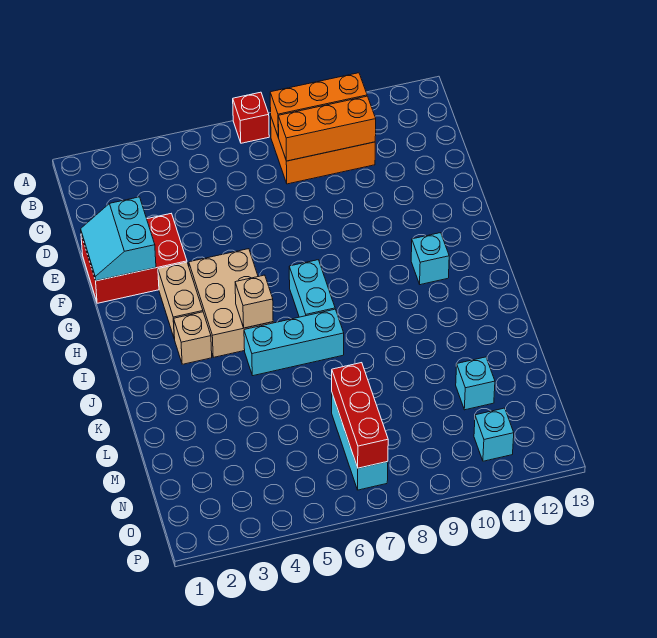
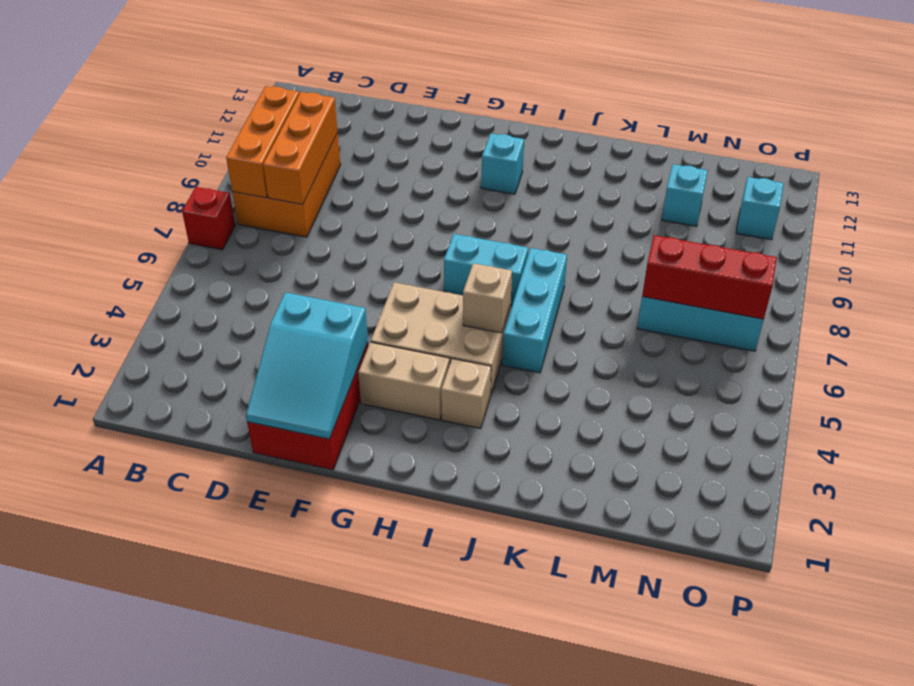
cyan slope E1:F2 level 2 top 2 -> cyan slope E1:F3 level 2 top 3

